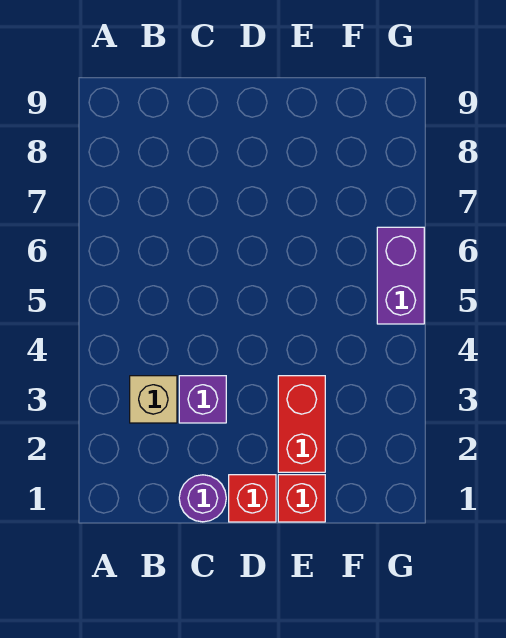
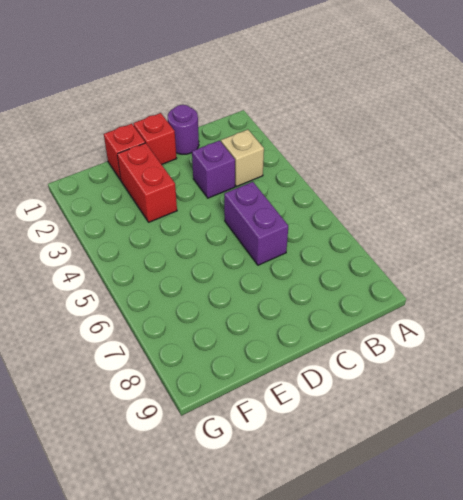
purple brick G5:G6 level 1 -> purple brick C5:C6 level 1

